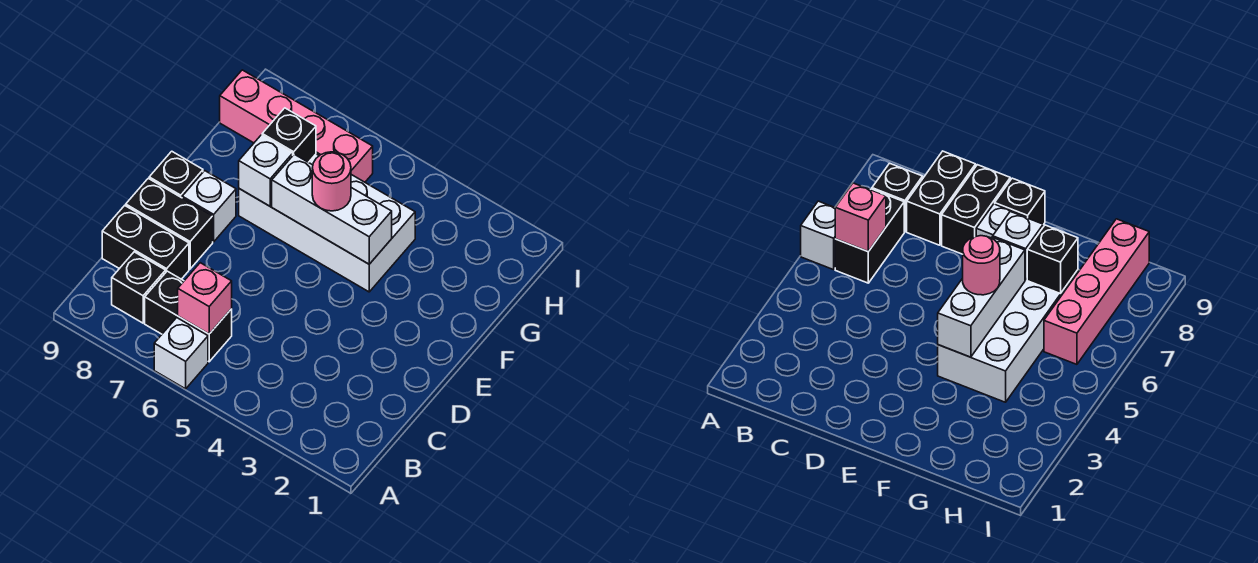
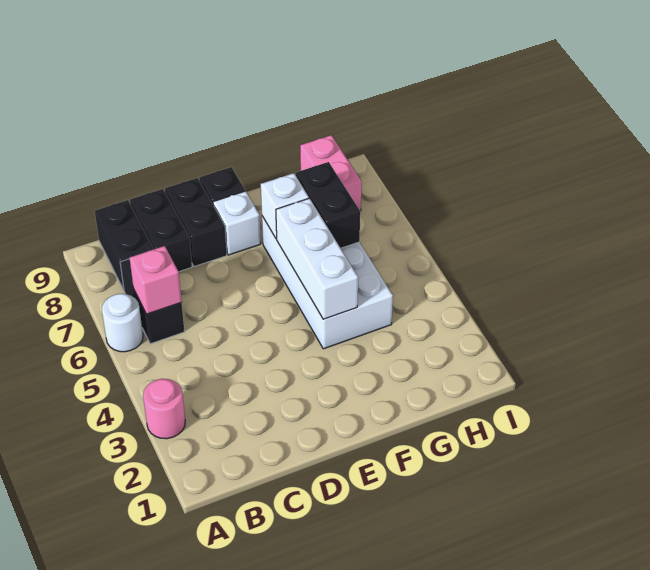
white brick A6 level 1 -> white round brick A6 level 1
black brick B8 level 1 -> black brick B8:B9 level 1
pink round brick F5 level 3 -> pink round brick A3 level 1
black brick G7 level 2 -> black brick G6:G7 level 2
pink brick H6:H9 level 1 -> pink brick H8:H9 level 1

